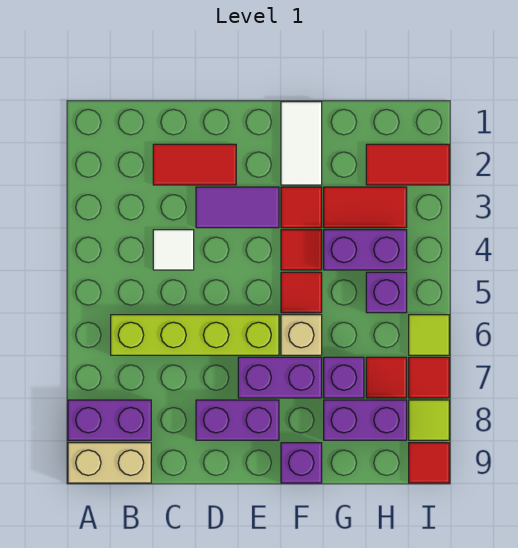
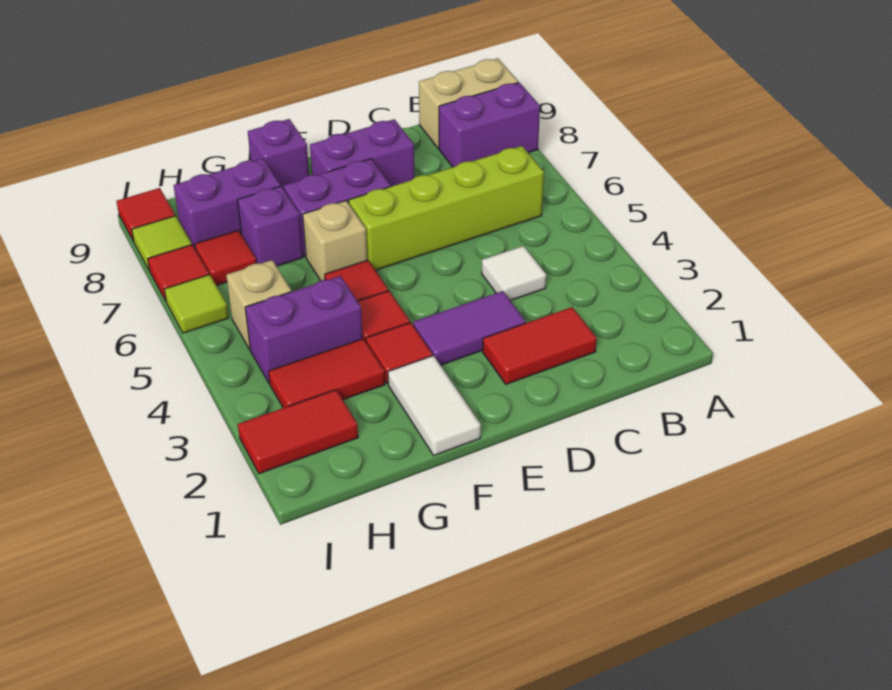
purple brick H5 level 1 -> tan brick H5 level 1

